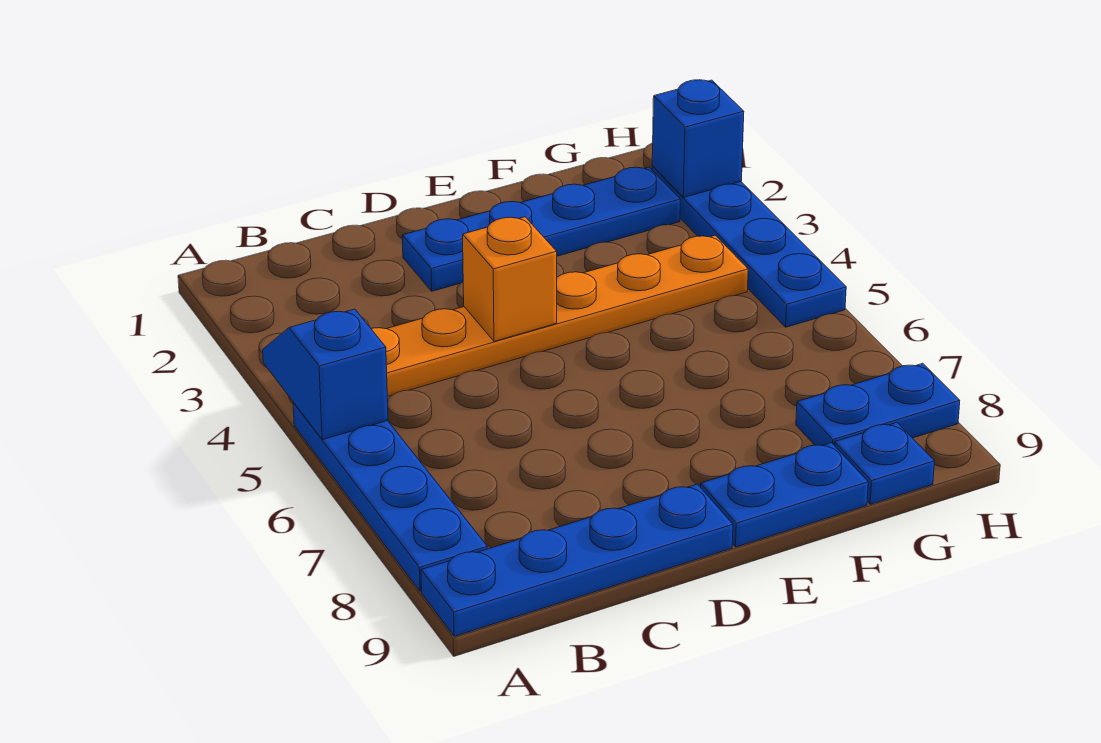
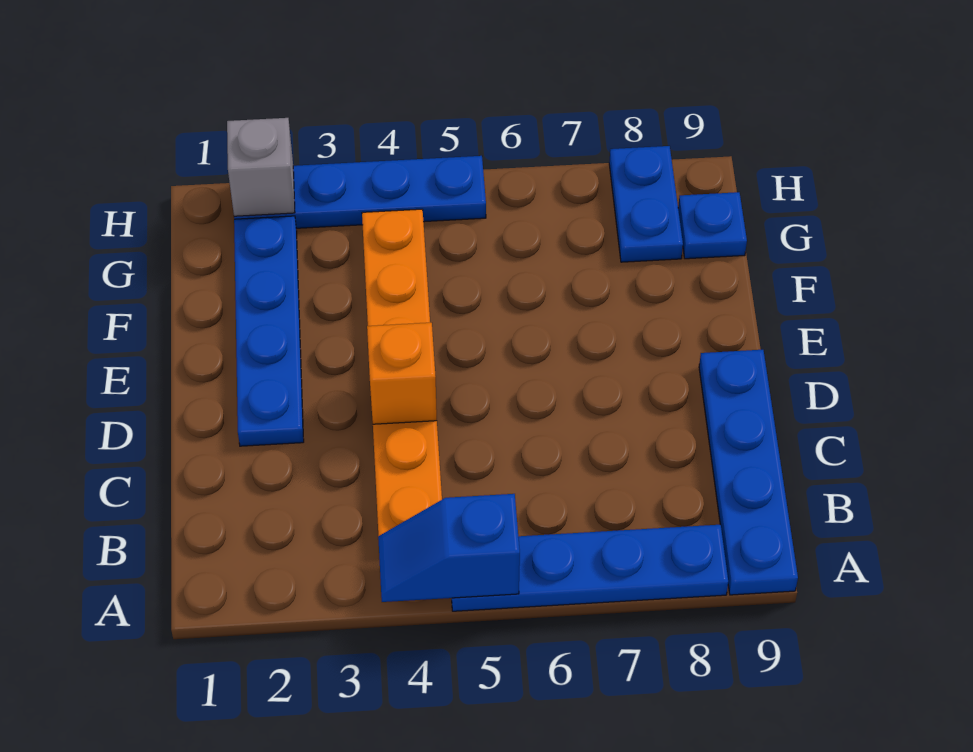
blue plate E9:F9 level 1 -> none
blue brick H2 level 2 -> grey brick H2 level 2

